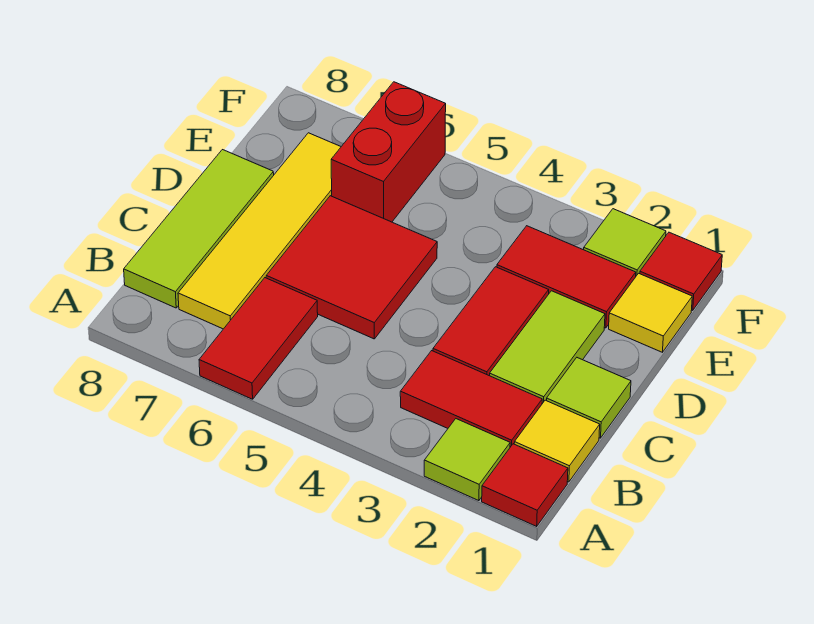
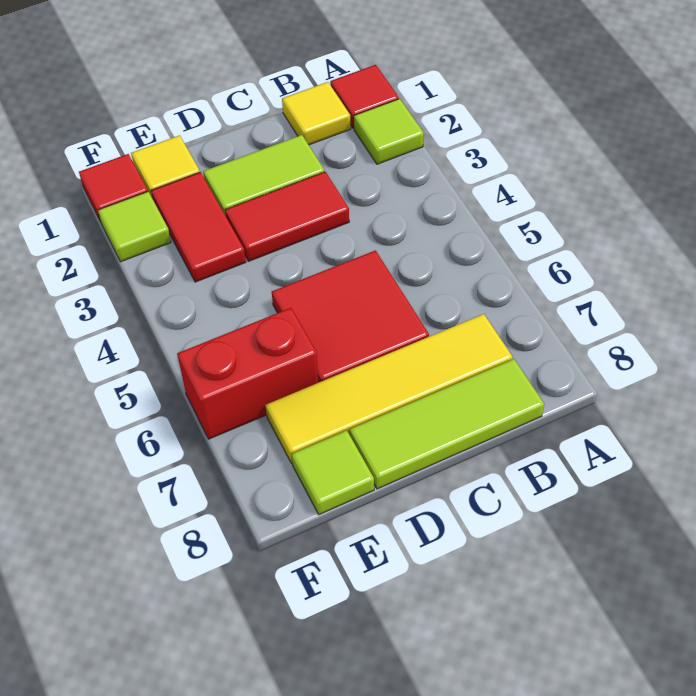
red tile A6:B6 level 1 -> none
red tile B2:B3 level 1 -> none
lime tile C1 level 1 -> lime tile E8 level 1

